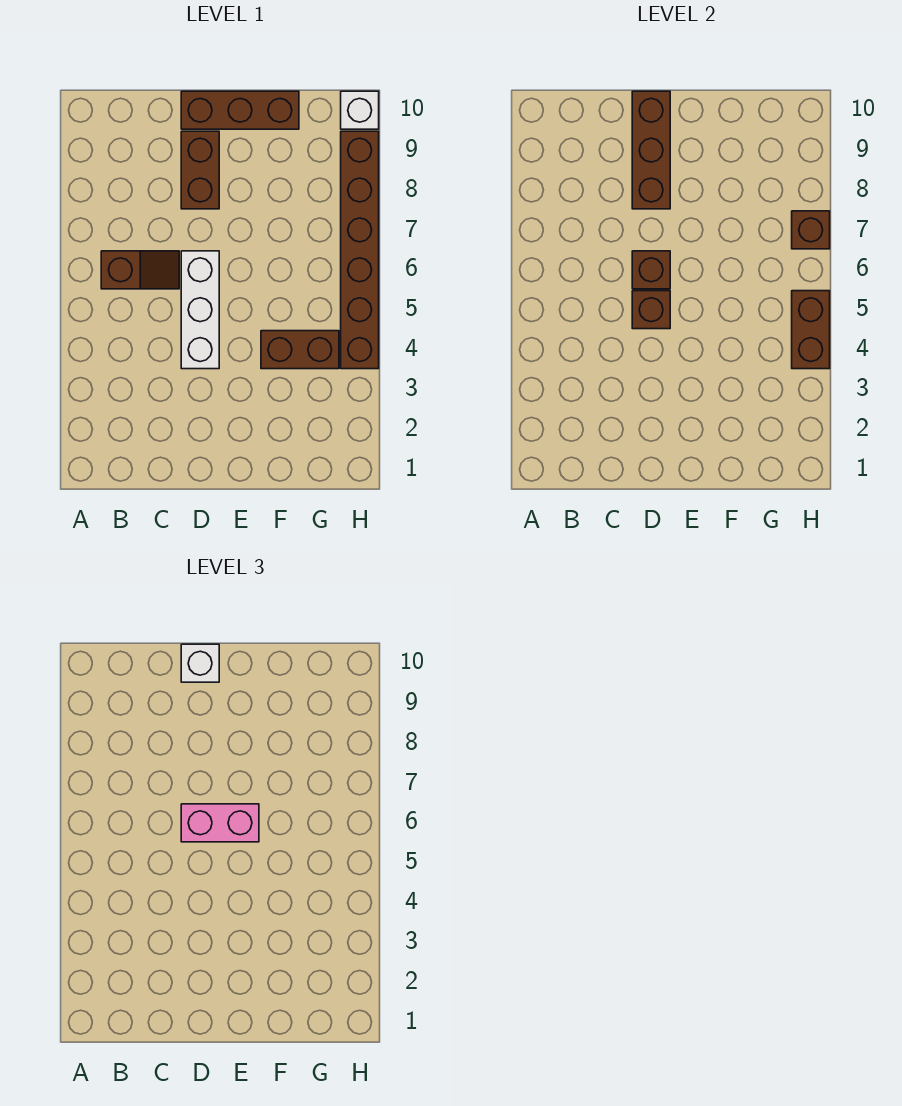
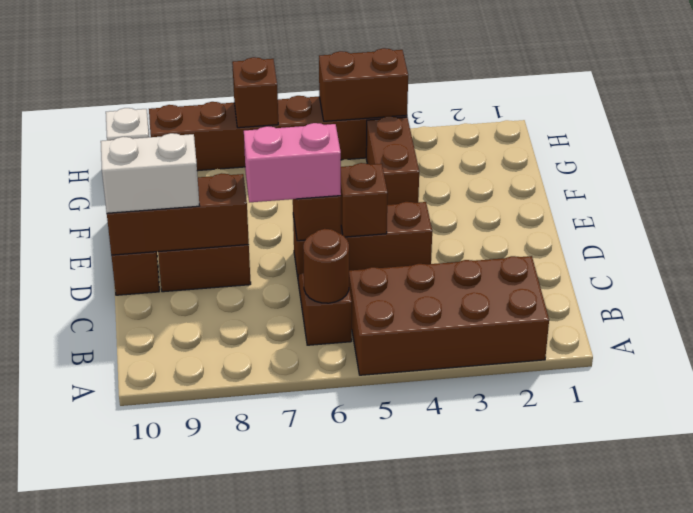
none -> brown brick A2:B5 level 1
none -> brown round brick B6 level 2
white brick D4:D6 level 1 -> brown brick D4:D6 level 1
pink brick D6:E6 level 3 -> pink brick D6:D7 level 3
white brick D10 level 3 -> white brick D9:D10 level 3

